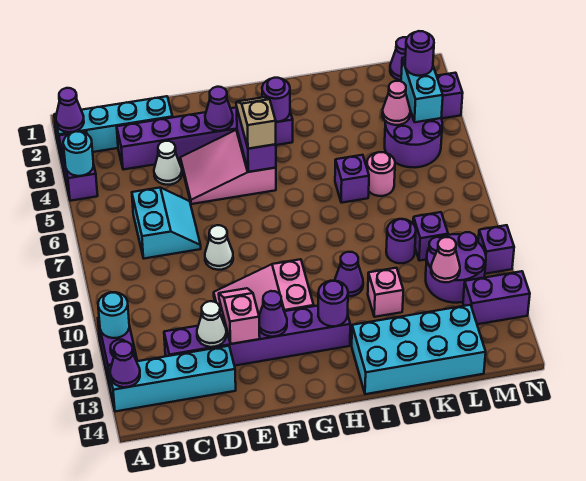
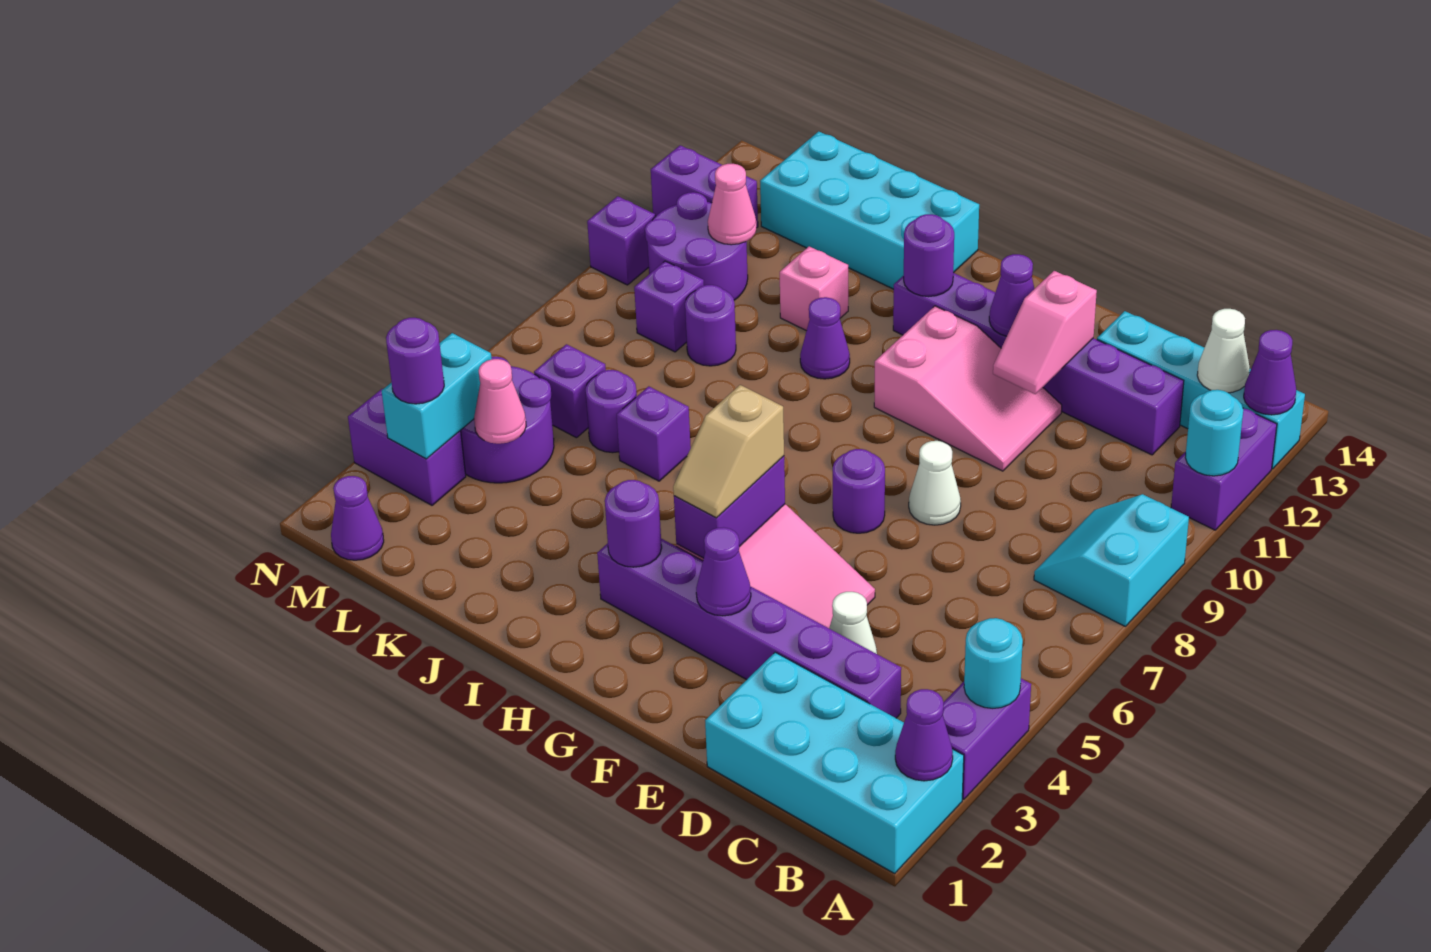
cyan brick A2:D2 level 1 -> cyan brick A1:D2 level 1
cyan slope C6:D7 level 1 top C -> cyan slope A8:B9 level 1 top A
white cone D12 level 2 -> white cone B13 level 2
none -> purple round brick F7 level 1
pink round brick K6 level 1 -> purple round brick K6 level 1
none -> purple brick L6 level 1

